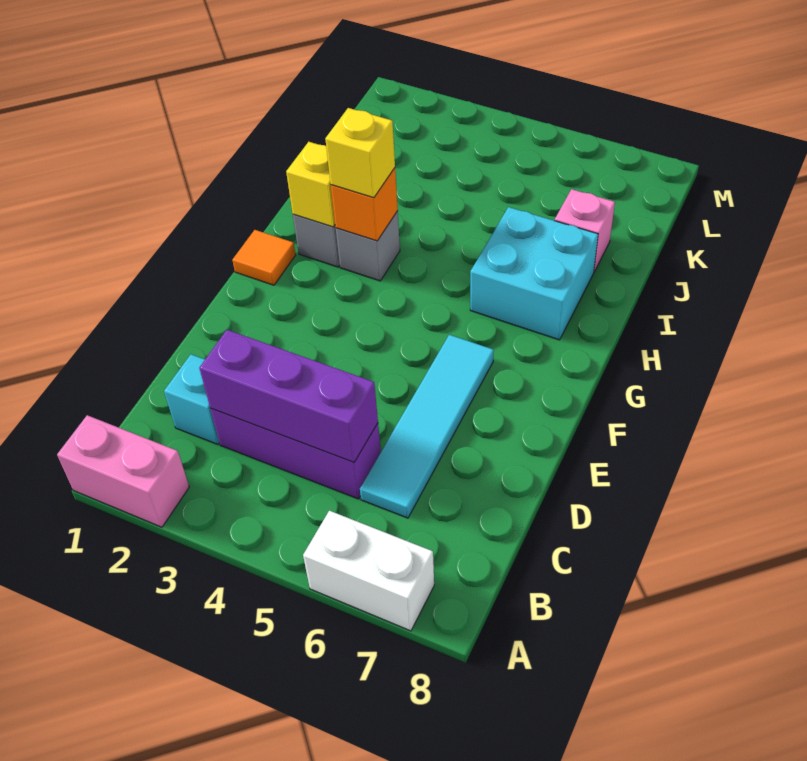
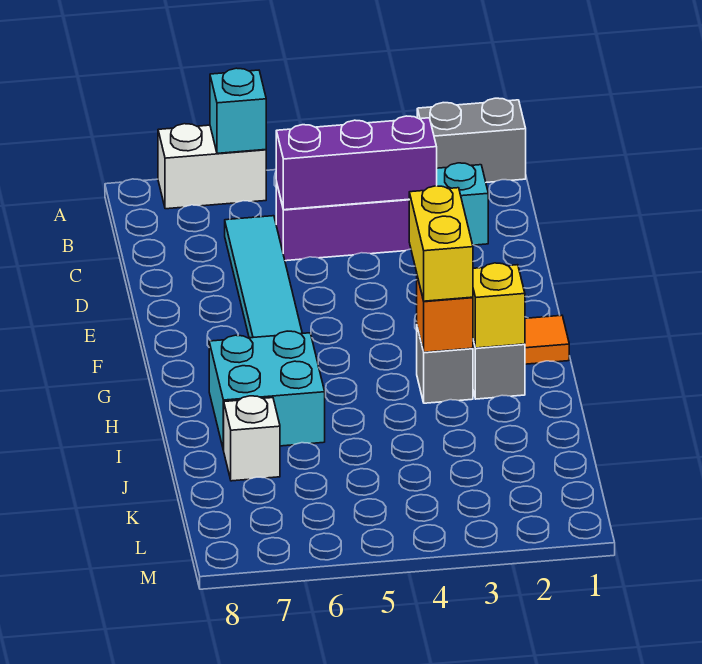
pink brick A1:A2 level 1 -> grey brick A1:A2 level 1
none -> cyan brick A6 level 2
yellow brick H3 level 3 -> yellow brick G3:H3 level 3
pink brick J7 level 1 -> white brick J7 level 1

